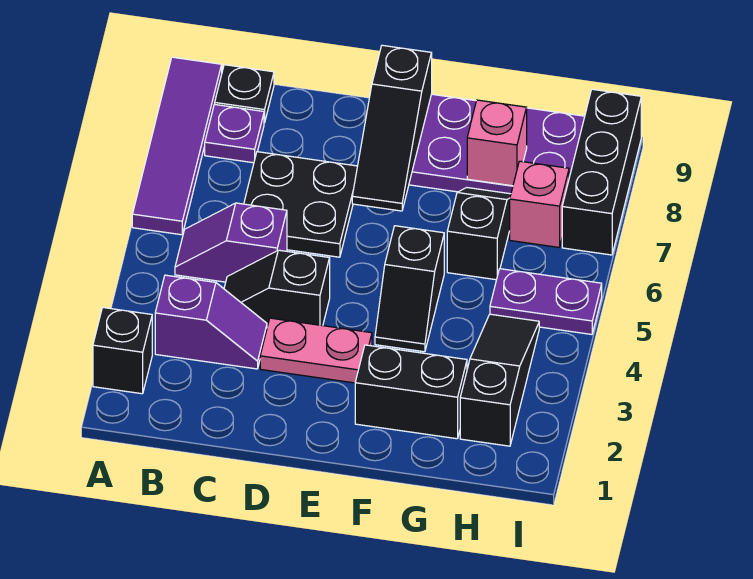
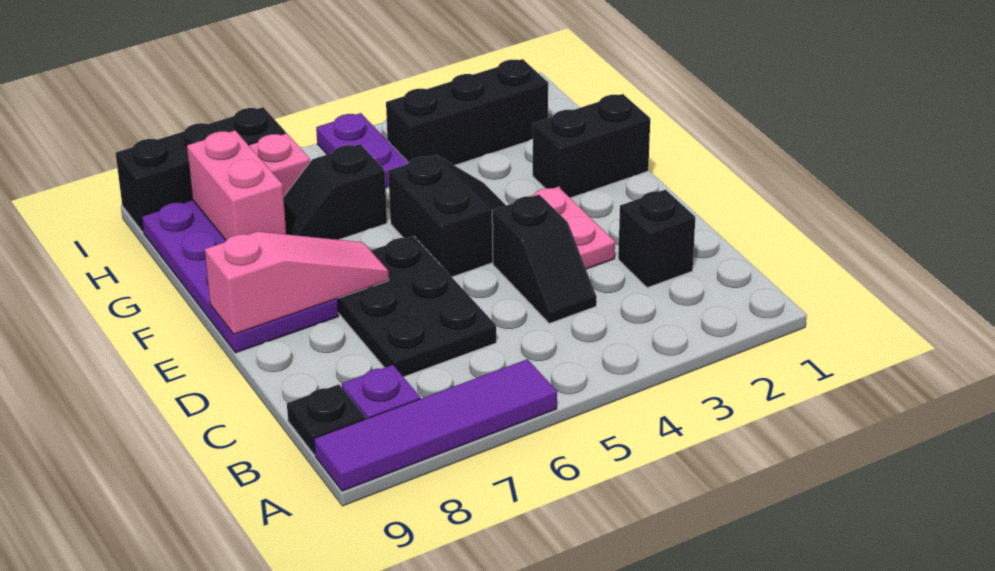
black brick A2 level 1 -> black brick C2 level 1
purple slope B3:C3 level 1 top B -> none
purple slope B5:C5 level 1 top C -> none
black plate C6:D7 level 1 -> black plate C6:E7 level 1
black slope E7:E9 level 2 top 9 -> pink slope E7:E9 level 2 top 9
black brick F2:G2 level 1 -> black brick F1:F2 level 1
black slope F4:F5 level 1 top 5 -> black slope E4:F5 level 1 top 5
pink brick G8 level 2 -> pink brick G8:H8 level 2
black slope H2:H4 level 1 top 2 -> black brick H2:H4 level 1

